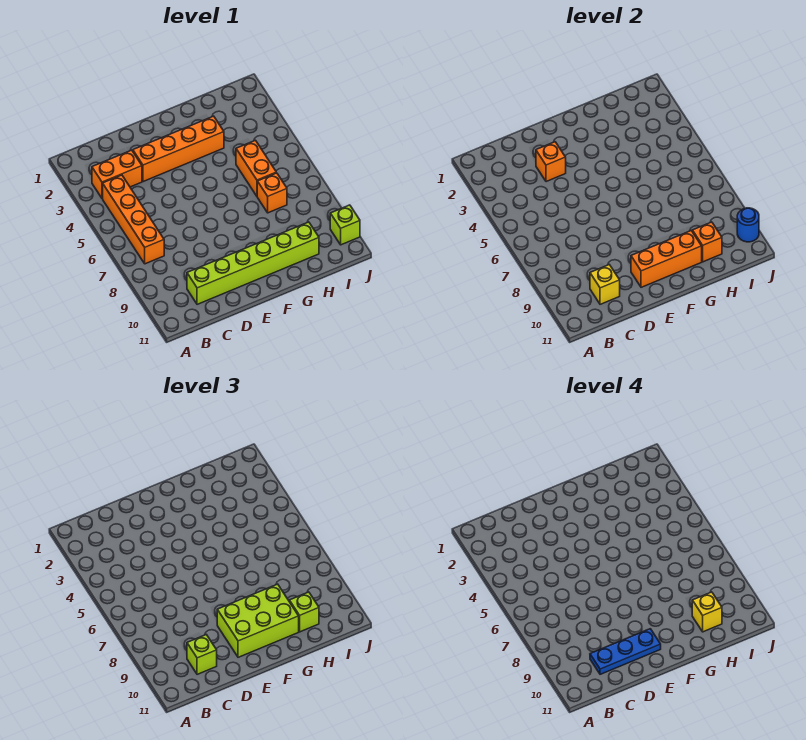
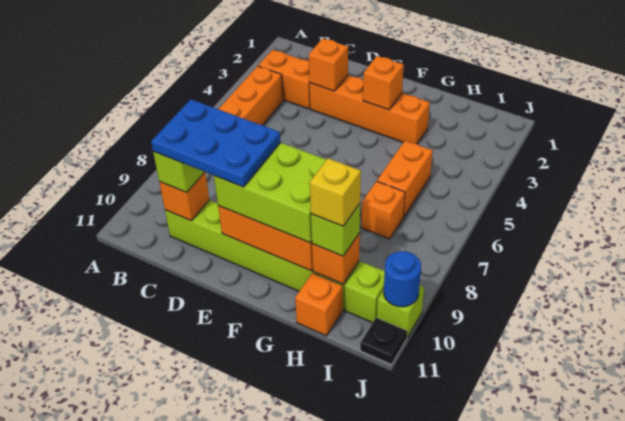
yellow brick C10 level 2 -> orange brick C10 level 2
blue plate C10:E10 level 4 -> blue plate C9:E10 level 4
none -> orange brick F3 level 2
none -> orange brick H11 level 1
none -> lime brick I10 level 1
none -> black plate J11 level 1

